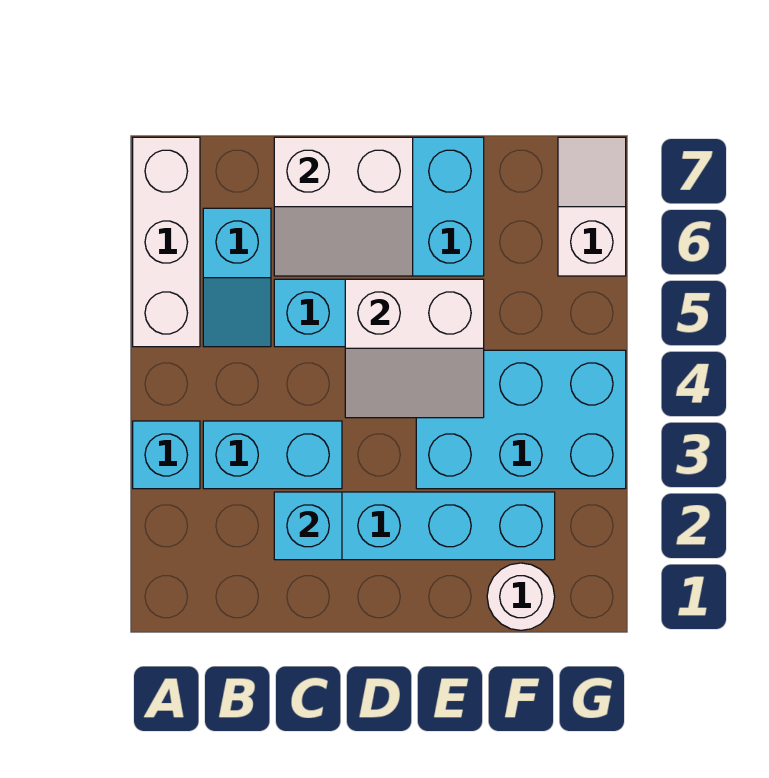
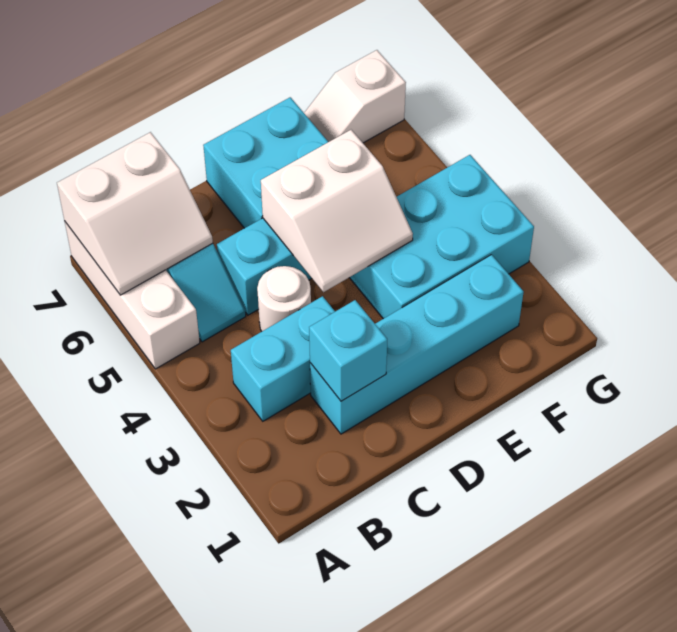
cyan brick A3 level 1 -> none
white slope C6:D7 level 2 top 7 -> white slope A6:B7 level 2 top 7
white round brick F1 level 1 -> white round brick C4 level 1
white slope G6:G7 level 1 top 6 -> white slope F7:G7 level 1 top G

